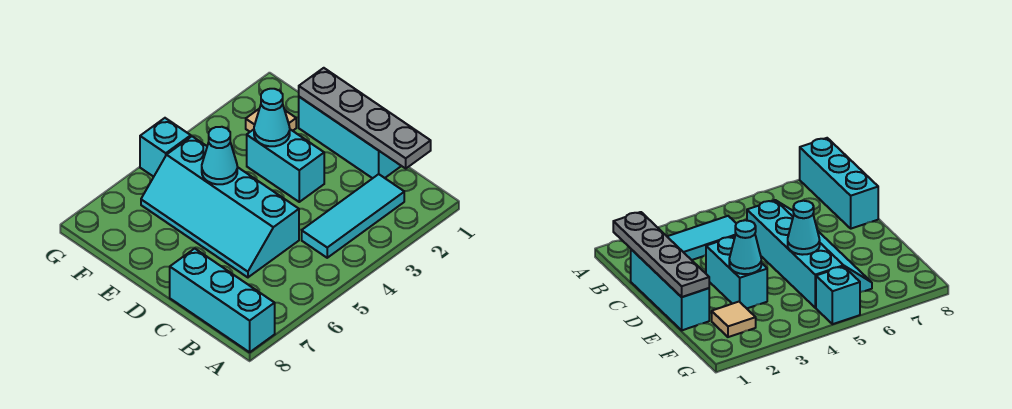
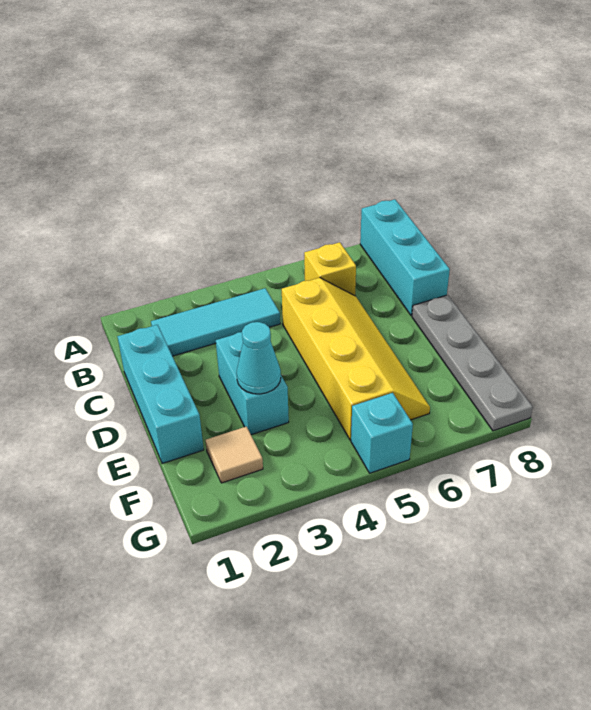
grey plate B1:E1 level 2 -> grey plate D8:G8 level 1
none -> yellow brick B6 level 1
cyan slope C5:F6 level 1 top 5 -> yellow slope C5:F6 level 1 top 5
cyan cone E5 level 2 -> none

